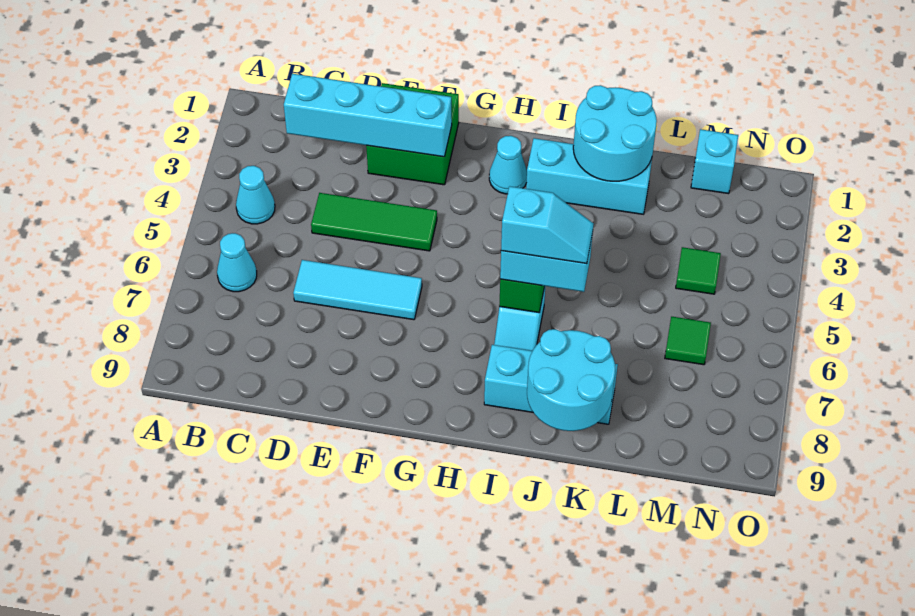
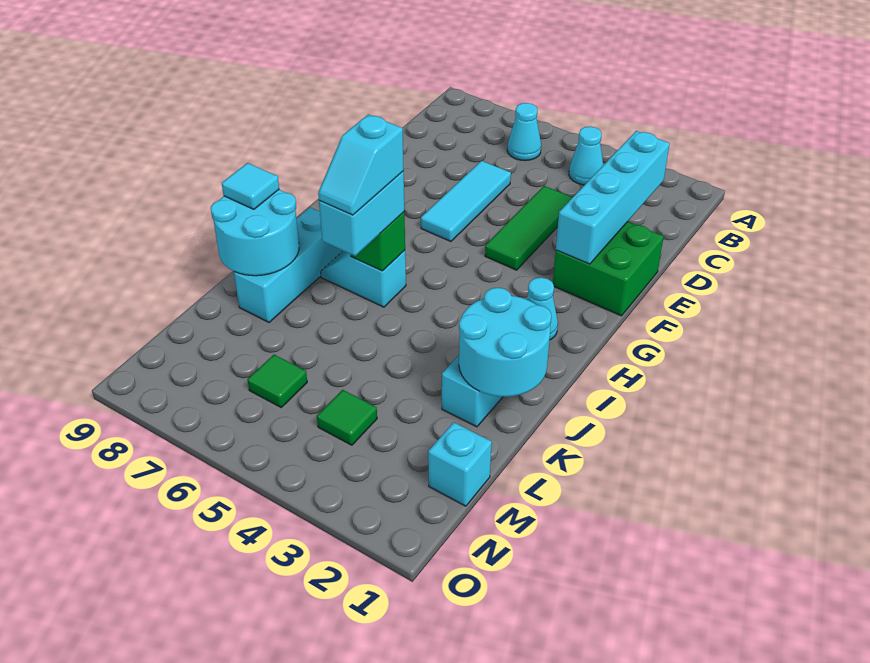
none -> cyan tile J9 level 3

